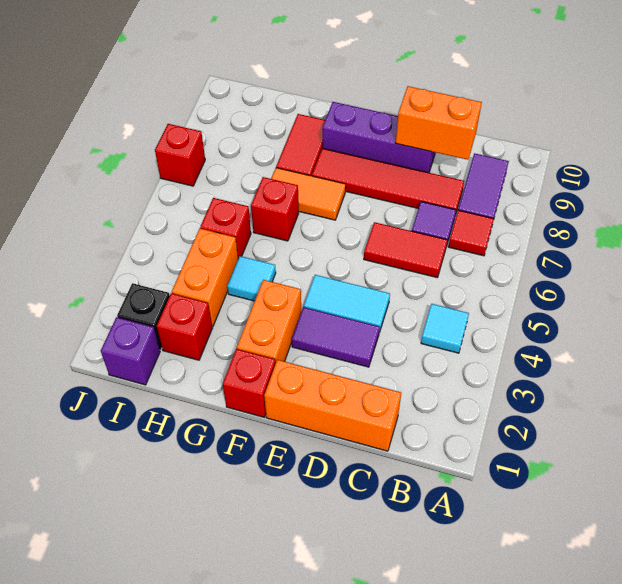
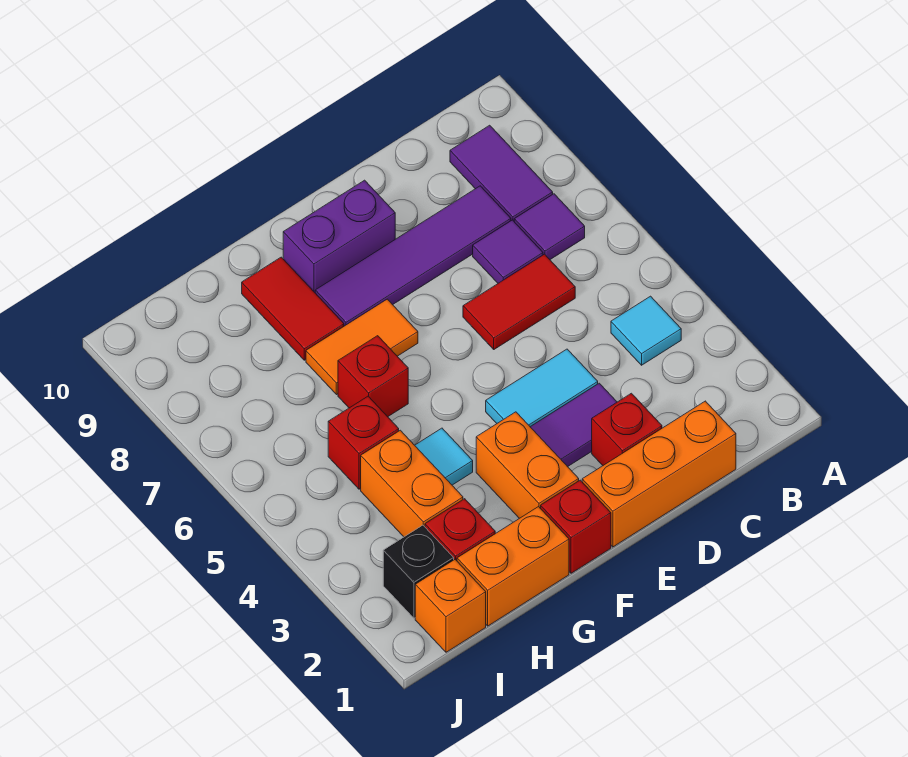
red tile B7 level 1 -> purple tile B7 level 1
red tile C8:F8 level 1 -> purple tile C8:F8 level 1
orange brick C9:D9 level 2 -> orange brick G1:H1 level 1
purple brick D9:F9 level 1 -> purple brick E9:F9 level 1
purple brick I1 level 1 -> orange brick I1 level 1
red brick J7 level 1 -> red brick D2 level 1

